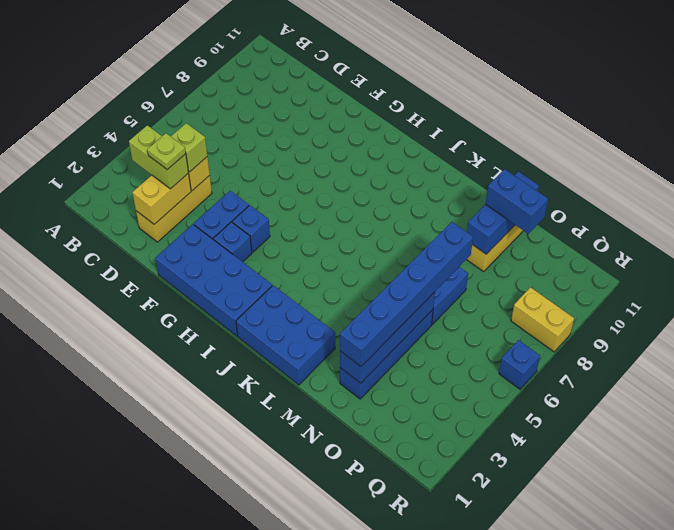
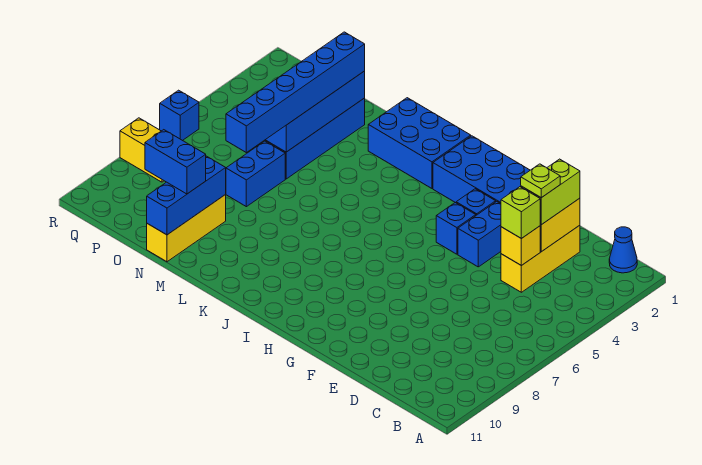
none -> blue cone B1 level 1
lime brick C3:D3 level 3 -> lime brick D2:D3 level 3

